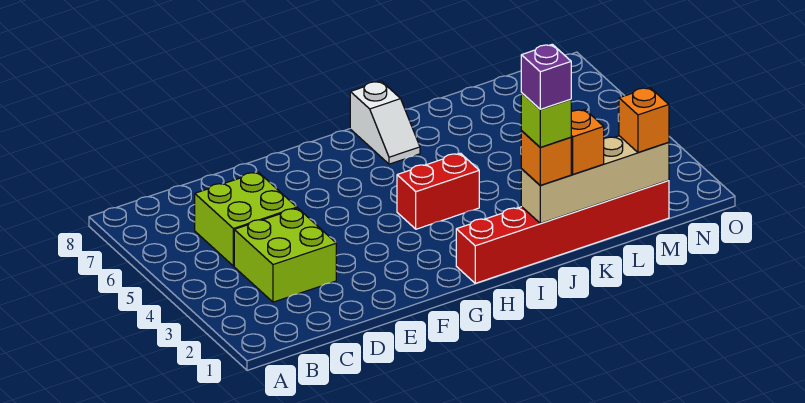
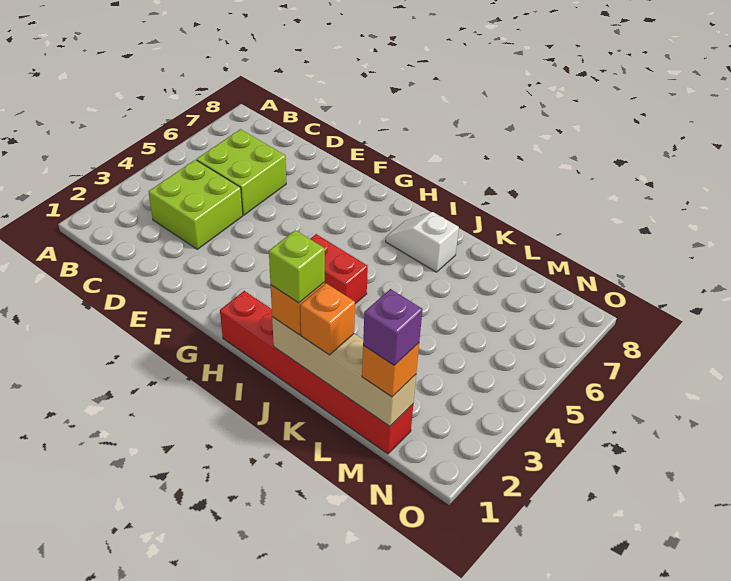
white slope I7:I8 level 1 top 8 -> white slope I7:J7 level 1 top J
purple brick J1 level 5 -> purple brick M1 level 4

